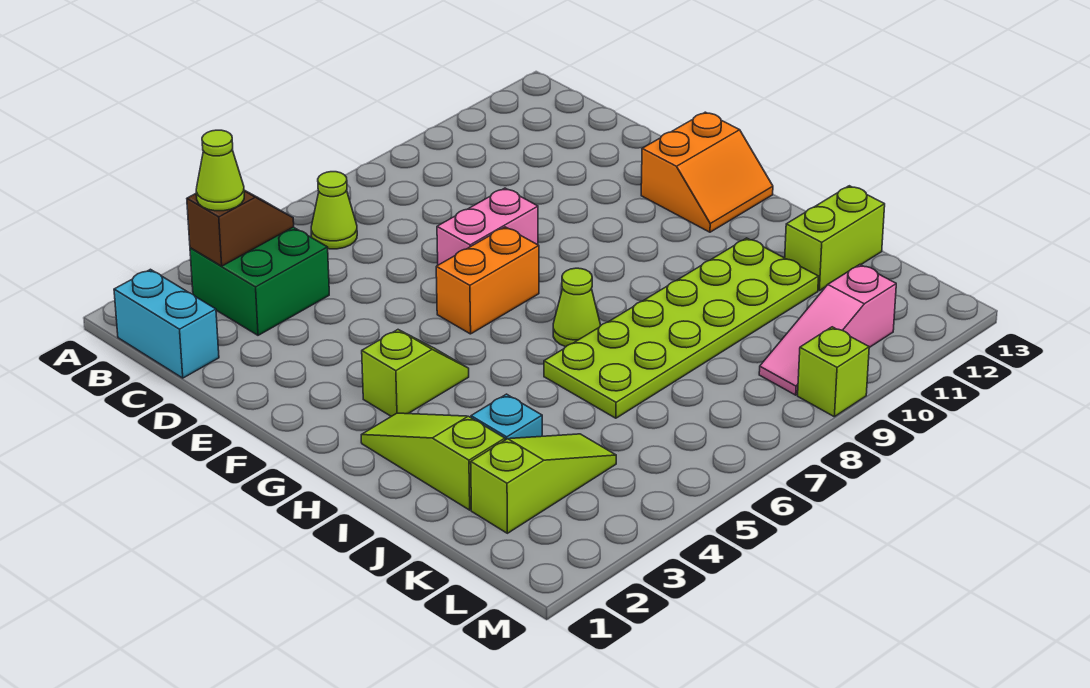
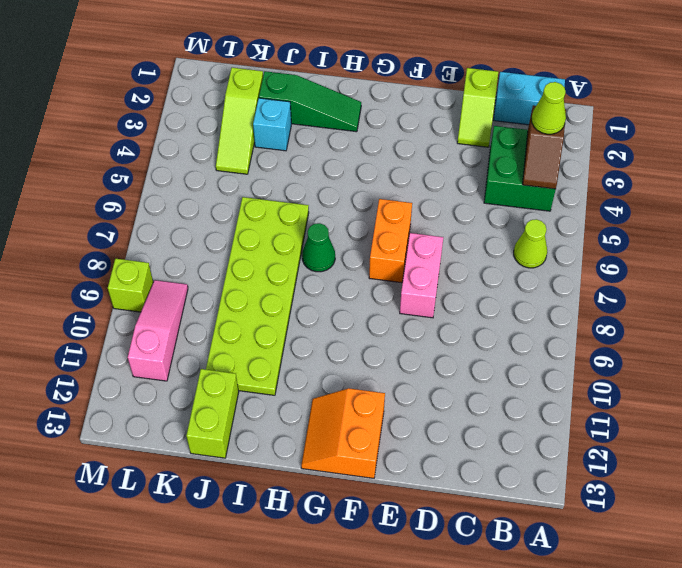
lime slope G3:G4 level 1 top 3 -> lime slope D1:D2 level 1 top 1
lime slope H2:J2 level 1 top J -> green slope H2:J2 level 1 top J
lime cone H7 level 1 -> green cone H7 level 1

